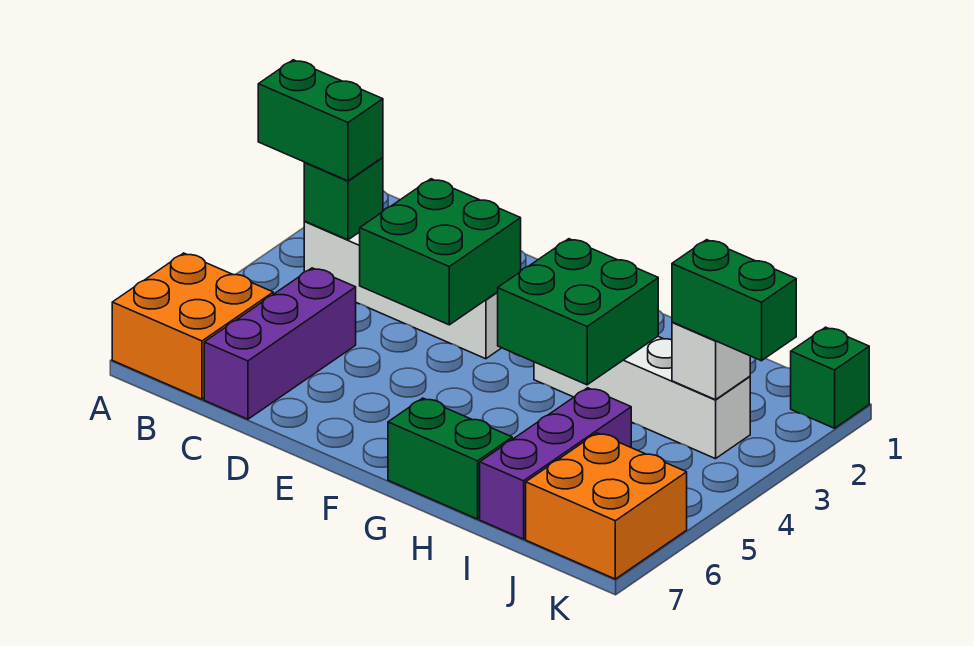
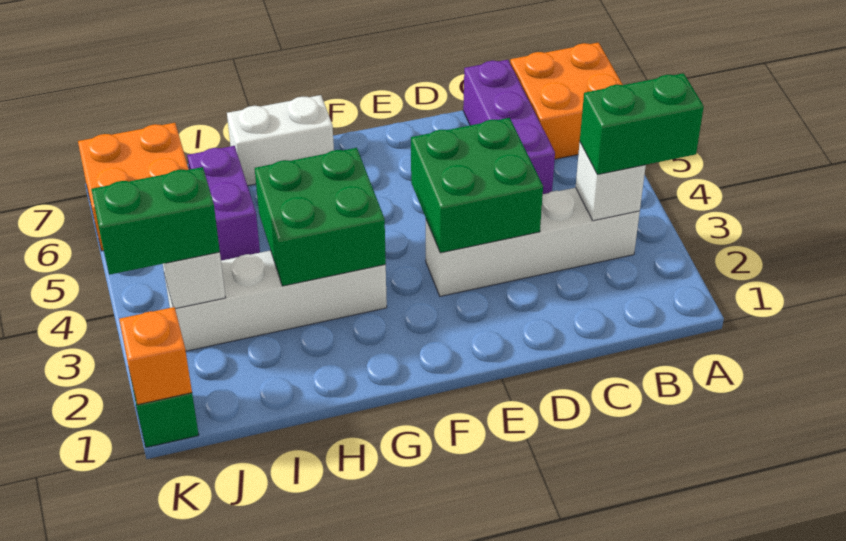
green brick B3 level 2 -> white brick B3 level 2
green brick G7:H7 level 1 -> white brick G7:H7 level 1
purple brick I5:I7 level 1 -> purple brick I5:I6 level 1
none -> orange brick K1 level 2

